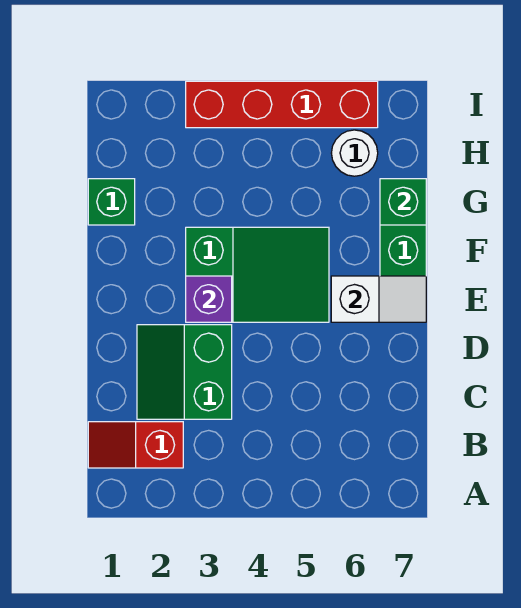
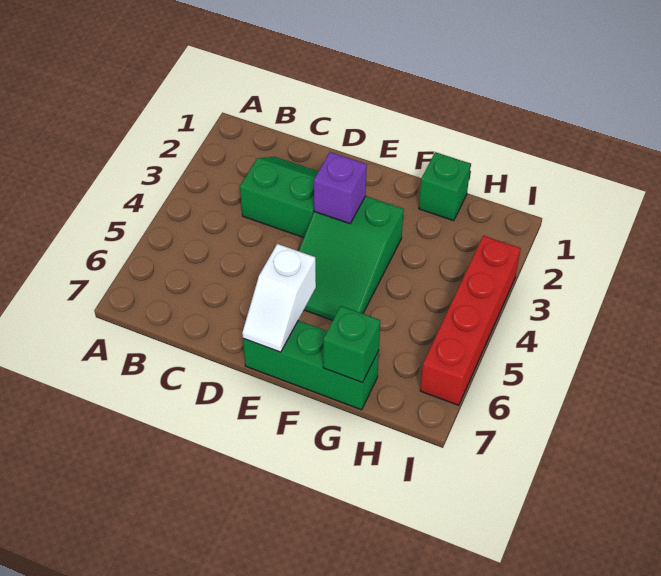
red slope B1:B2 level 1 top 2 -> none
white round brick H6 level 1 -> none

